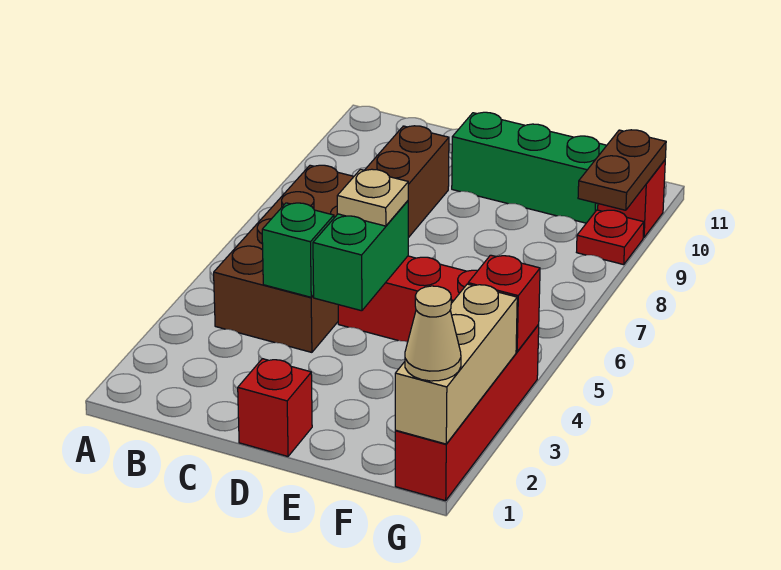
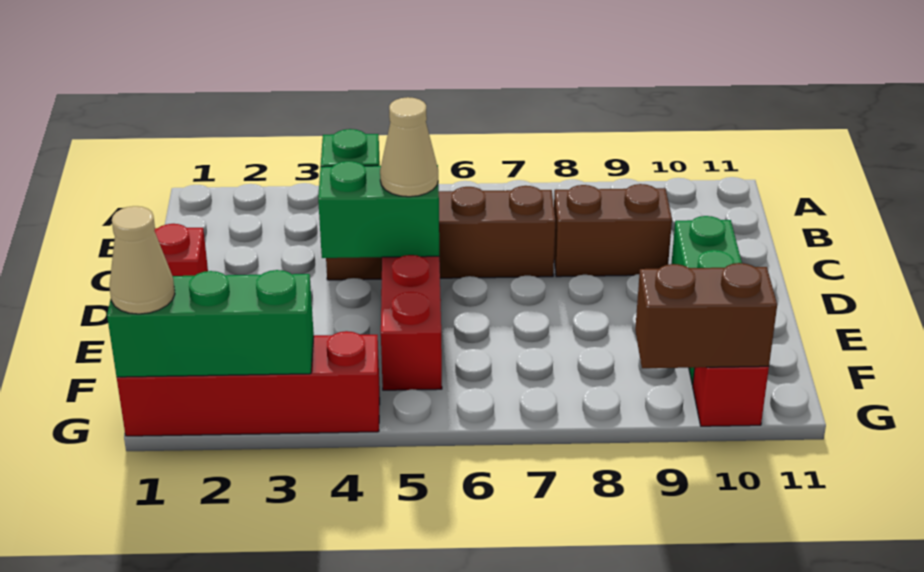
brown brick B4:C7 level 1 -> brown brick C4:C7 level 1
tan plate D5 level 3 -> tan cone D5 level 3
tan brick G1:G3 level 2 -> green brick G1:G3 level 2
red brick G4 level 2 -> none
red plate G9 level 1 -> none
brown plate G9:G10 level 2 -> brown brick G9:G10 level 2

